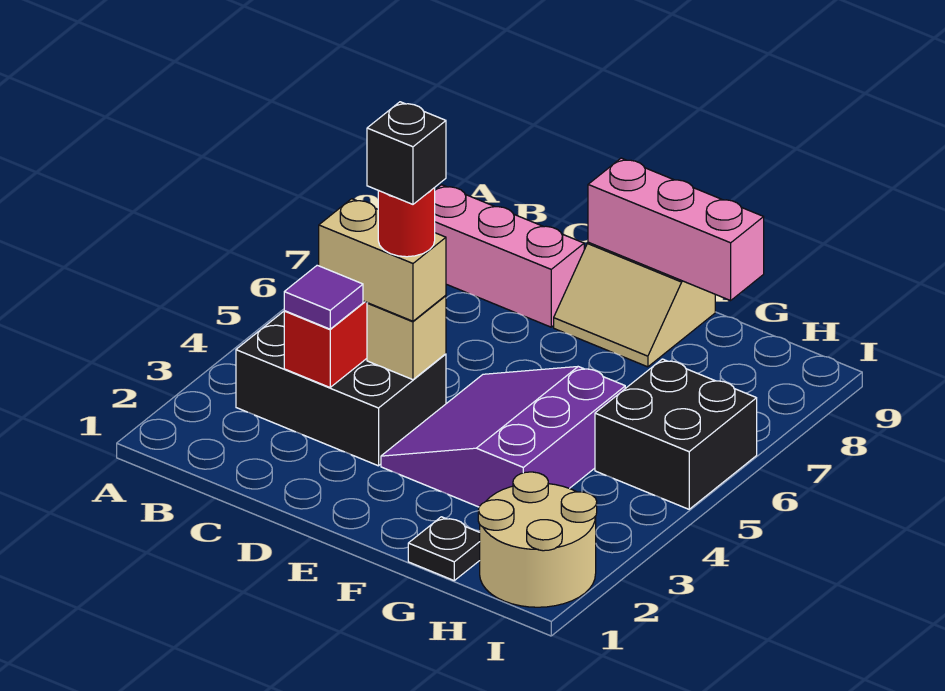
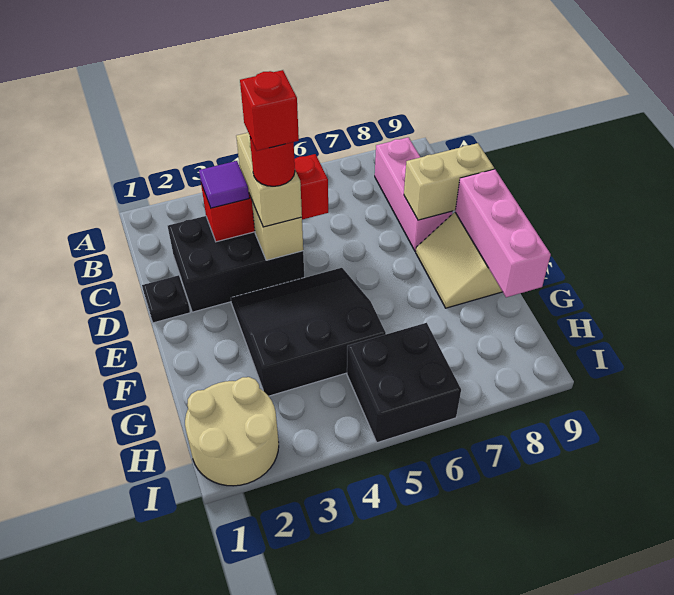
black brick B3:D4 level 1 -> black brick C2:D4 level 1
black brick D4 level 5 -> red brick D4 level 5
none -> tan brick D8:D9 level 2
purple slope E3:G5 level 1 top G -> black slope E3:G5 level 1 top G
black plate G1 level 1 -> black plate D1 level 1

